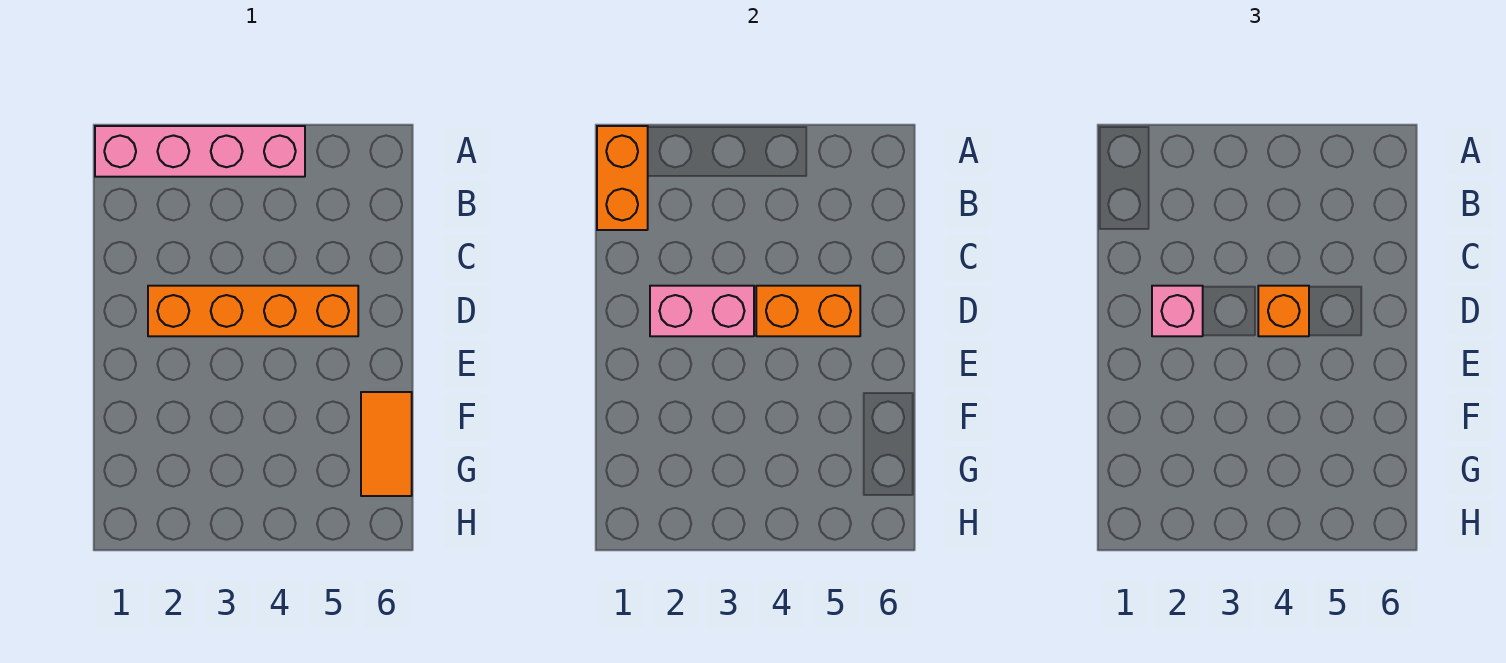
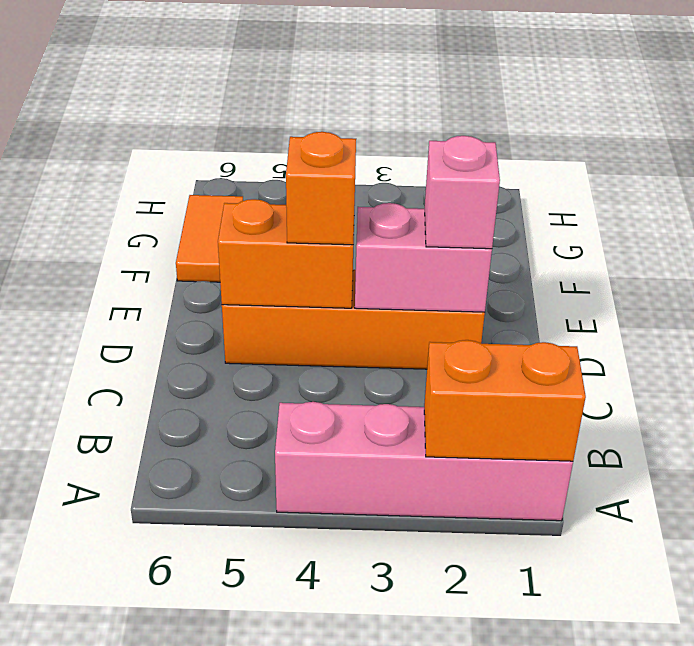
orange brick A1:B1 level 2 -> orange brick A1:A2 level 2

